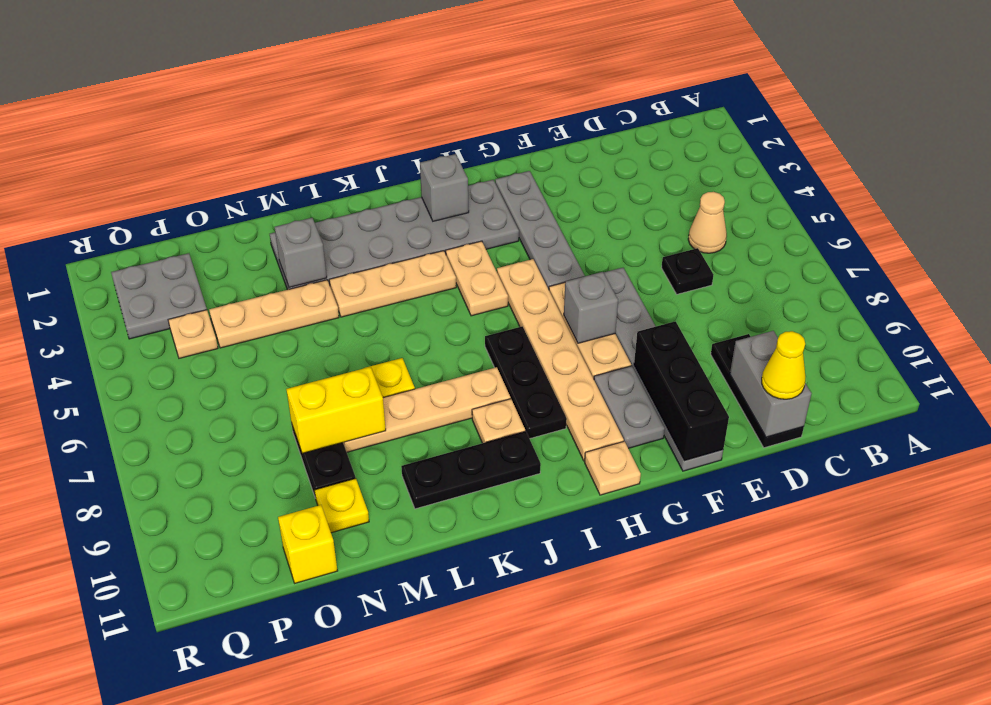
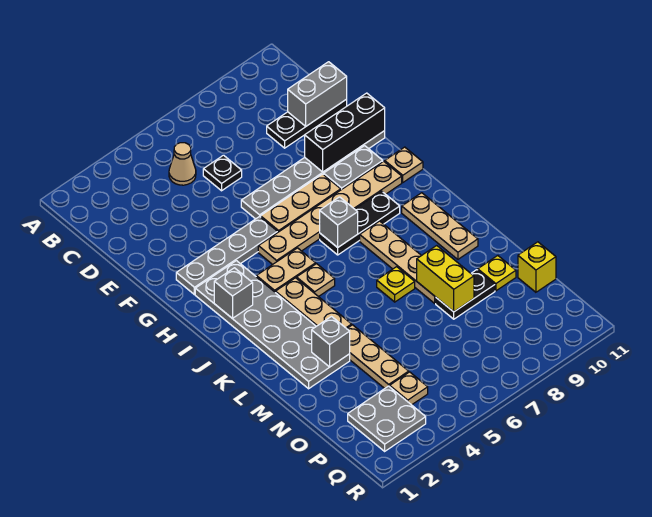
yellow cone D11 level 3 -> none
grey brick G7 level 2 -> grey brick I7 level 2
tan plate J9 level 1 -> tan plate J5 level 1
black plate J10:L10 level 1 -> tan plate J10:L10 level 1

